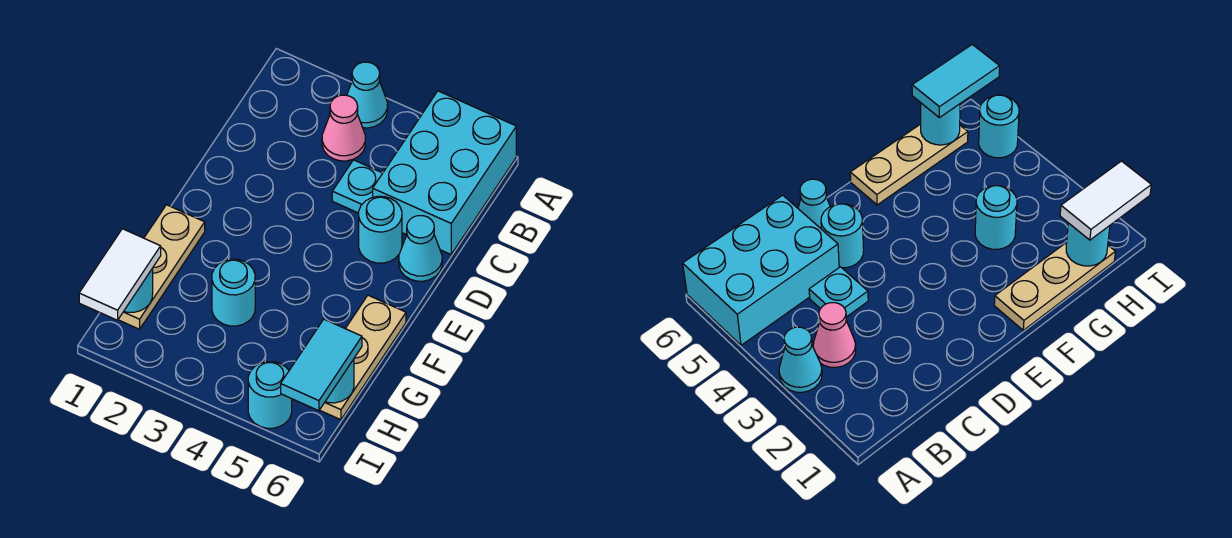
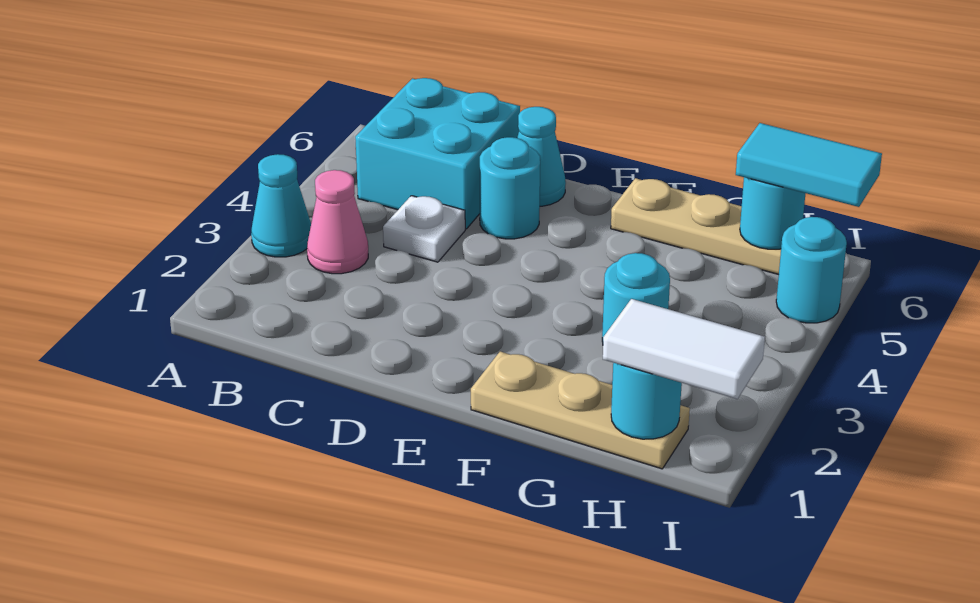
cyan brick A5:C6 level 1 -> cyan brick B5:C6 level 1
cyan plate C4 level 1 -> white plate C4 level 1

